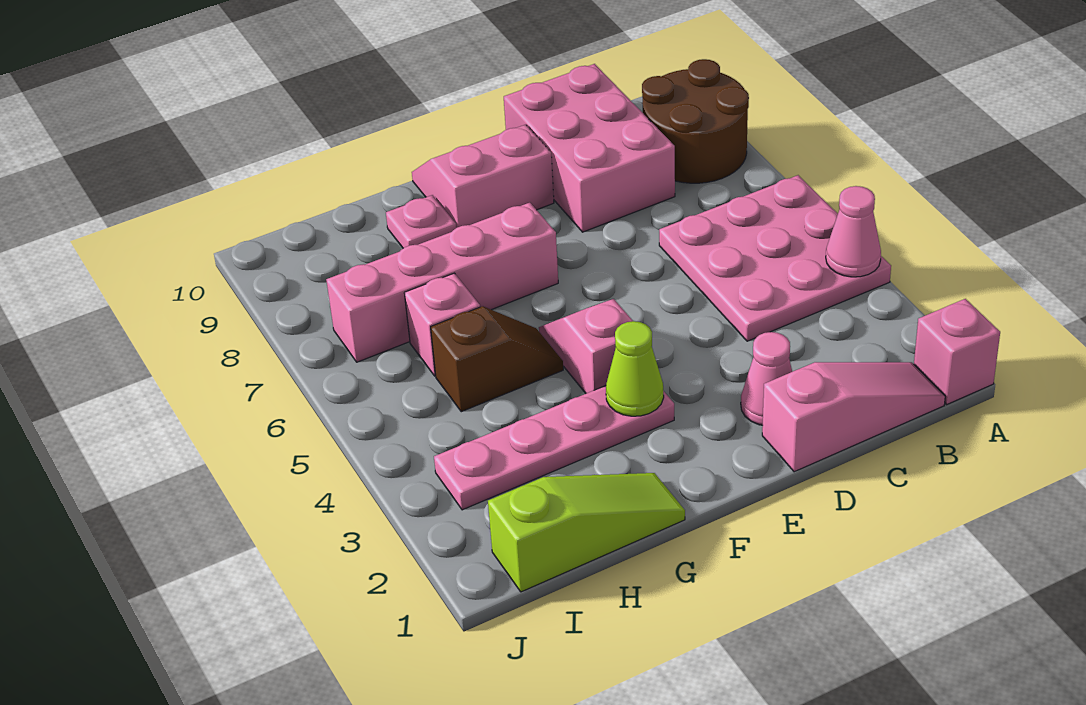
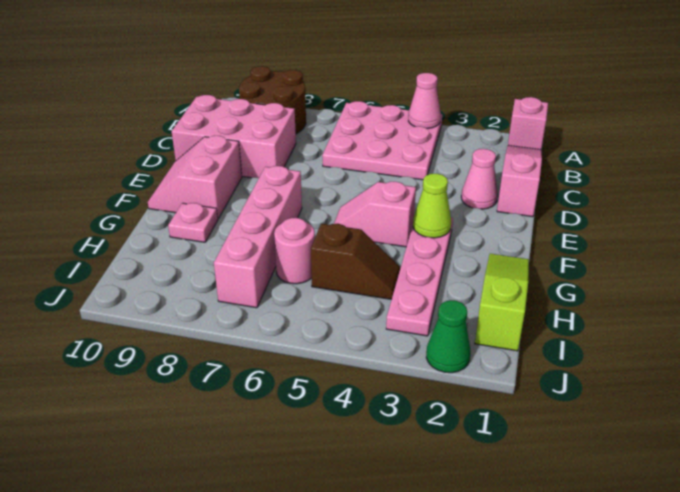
brown slope G5:H5 level 1 top H -> brown slope H4:H5 level 1 top 5
pink brick H6 level 1 -> pink round brick H6 level 1
none -> green cone J2 level 1

